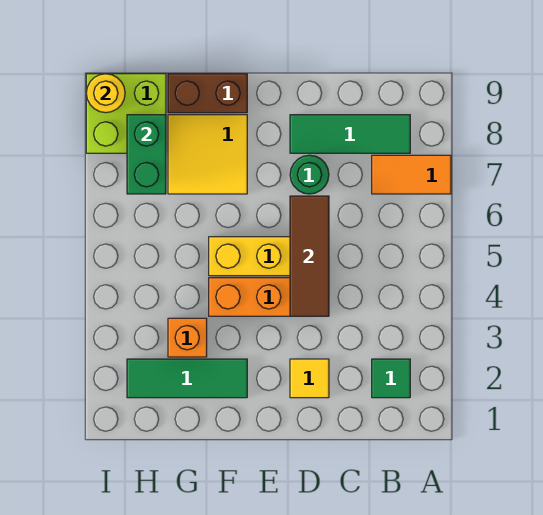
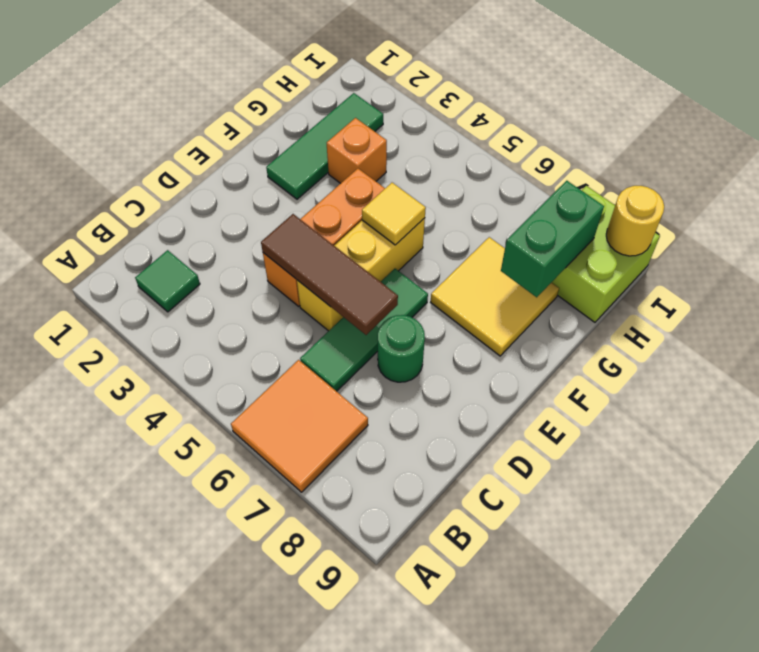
orange tile A7:B7 level 1 -> orange tile A6:B7 level 1
green tile B8:D8 level 1 -> green tile C6:E6 level 1
yellow tile D2 level 1 -> yellow tile F5 level 2
brown brick F9:G9 level 1 -> none
green brick H7:H8 level 2 -> green brick G8:H8 level 2

